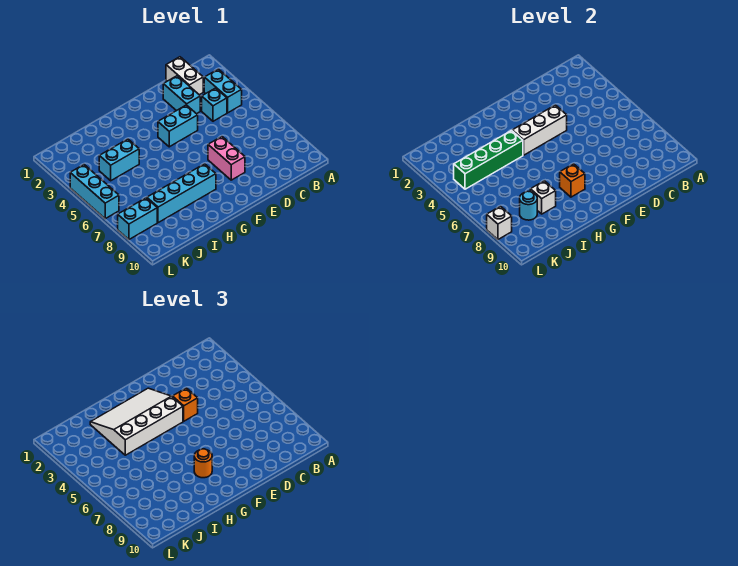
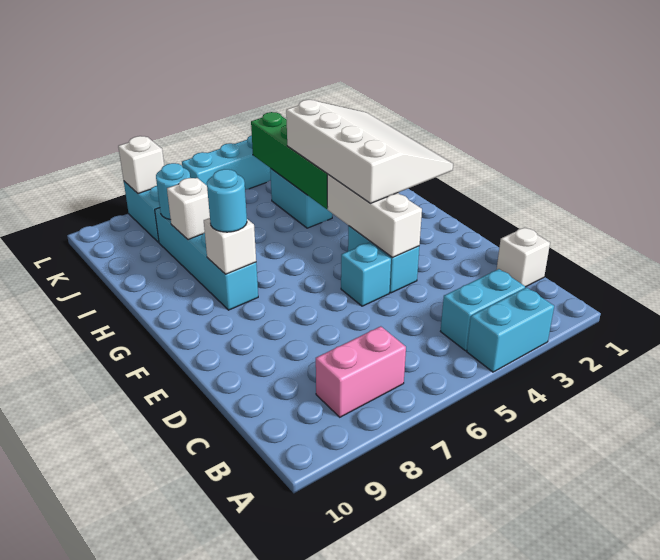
white brick C1:C2 level 1 -> white brick C1 level 1
cyan brick C4 level 1 -> cyan brick E5 level 1
cyan brick D2:D3 level 1 -> cyan brick A3:A4 level 1
orange brick E4 level 3 -> none
pink brick E7:E8 level 1 -> pink brick B7:B8 level 1
orange brick G8 level 2 -> white brick G8 level 2
orange round brick G8 level 3 -> cyan round brick G8 level 3

